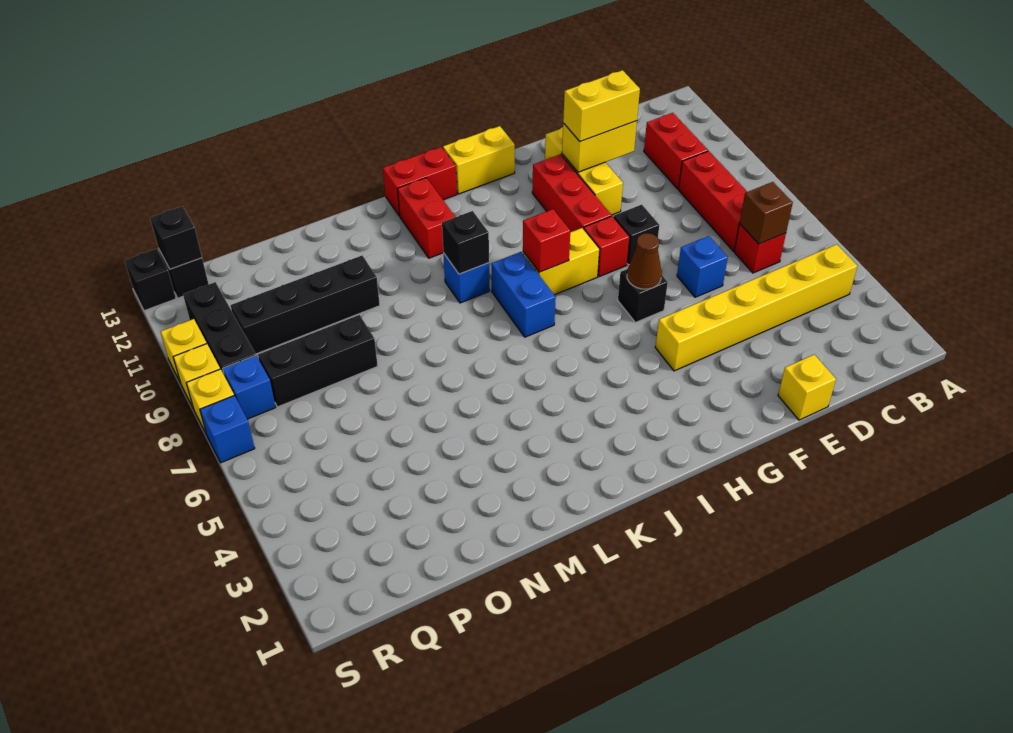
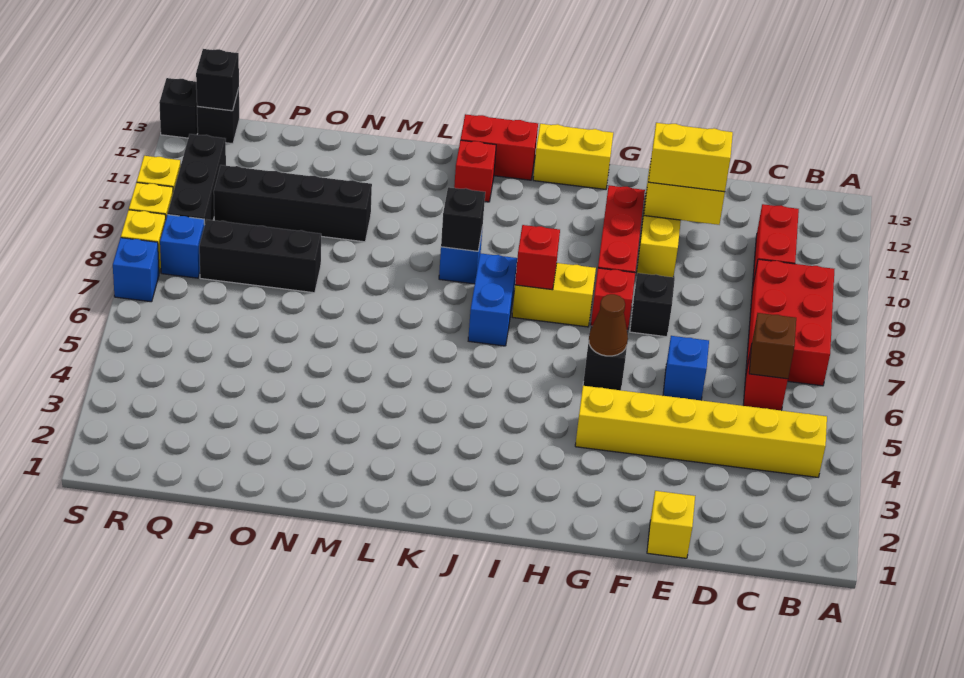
red brick C7:C9 level 1 -> red brick B7:C9 level 1
red brick K11:K12 level 1 -> red brick K12 level 1

